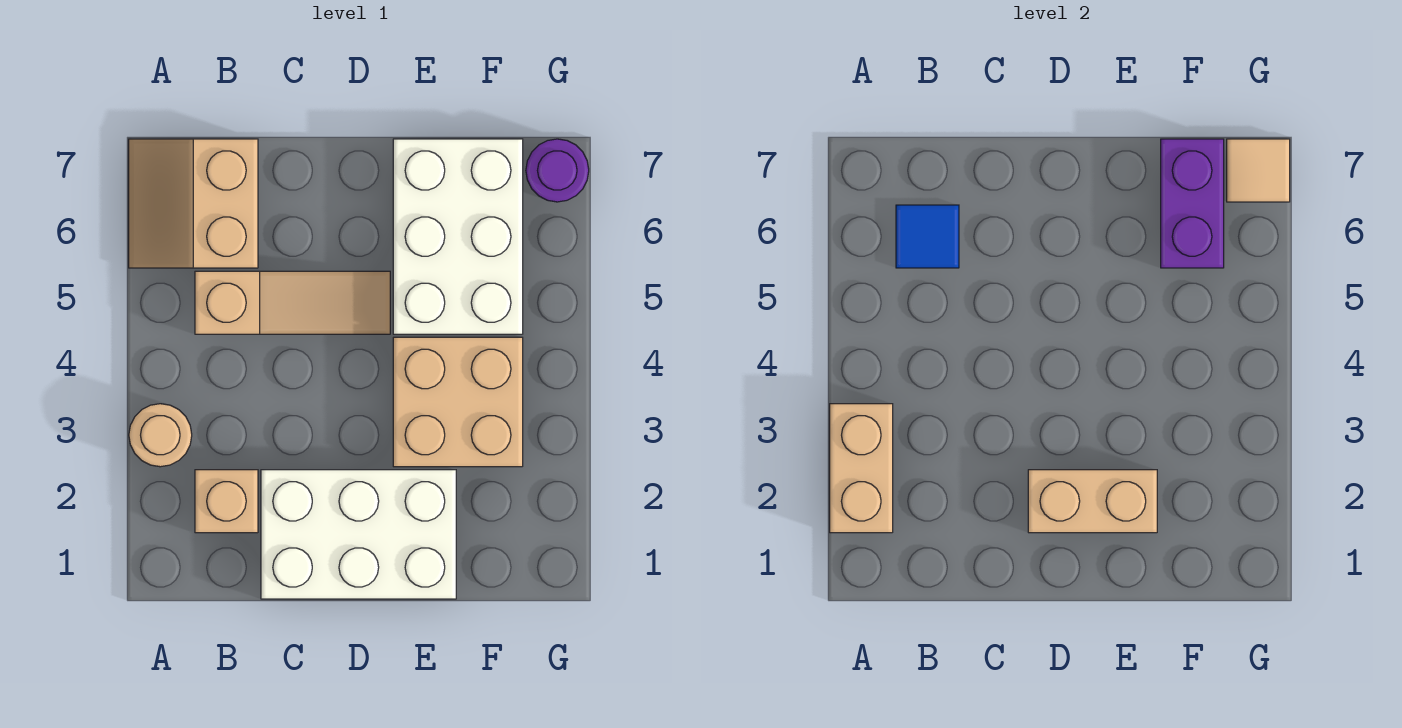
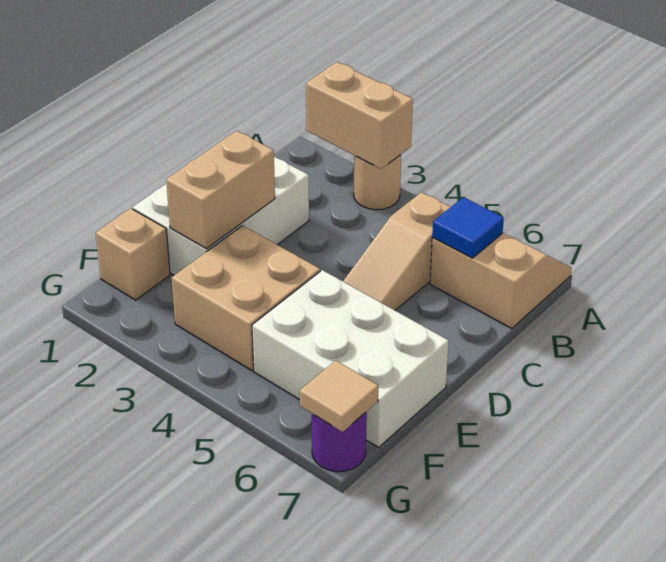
tan brick B2 level 1 -> tan brick F1 level 1
purple brick F6:F7 level 2 -> none

